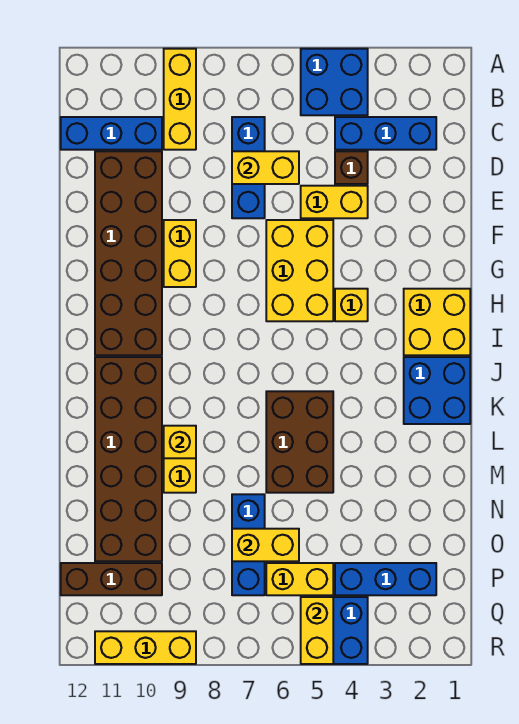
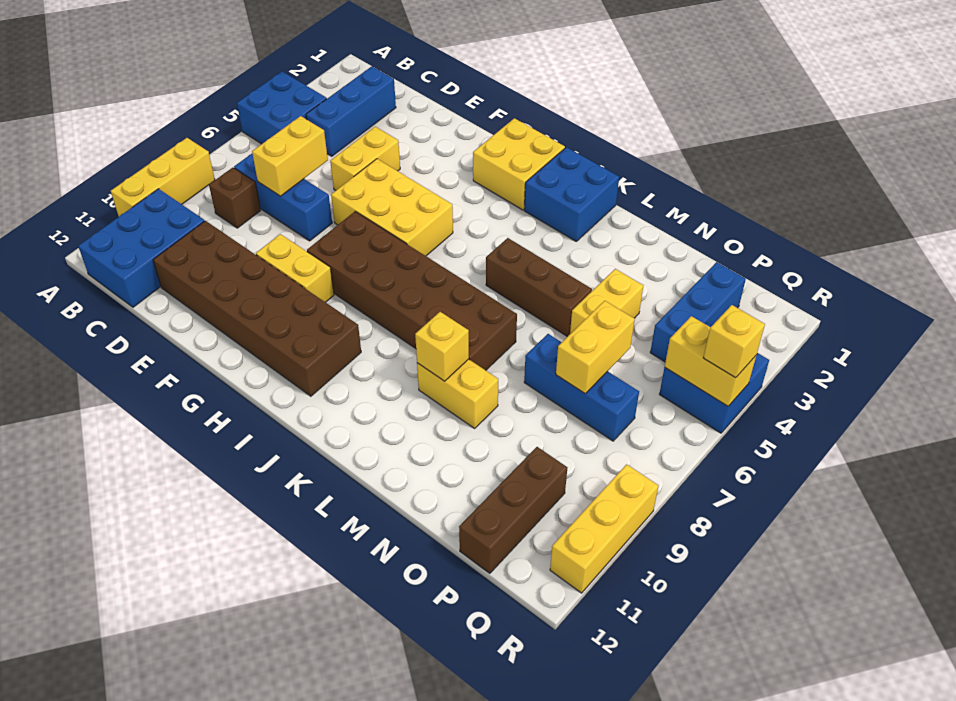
yellow brick A9:C9 level 1 -> yellow brick A8:A10 level 1
blue brick C10:C12 level 1 -> blue brick B10:C12 level 1
brown brick D4 level 1 -> brown brick C8 level 1
yellow brick H4 level 1 -> yellow brick R5 level 3
brown brick J10:O11 level 1 -> brown brick G7:L8 level 1
brown brick K5:M6 level 1 -> brown brick K5:M5 level 1
yellow brick P5:P6 level 1 -> yellow brick N4:N5 level 1

